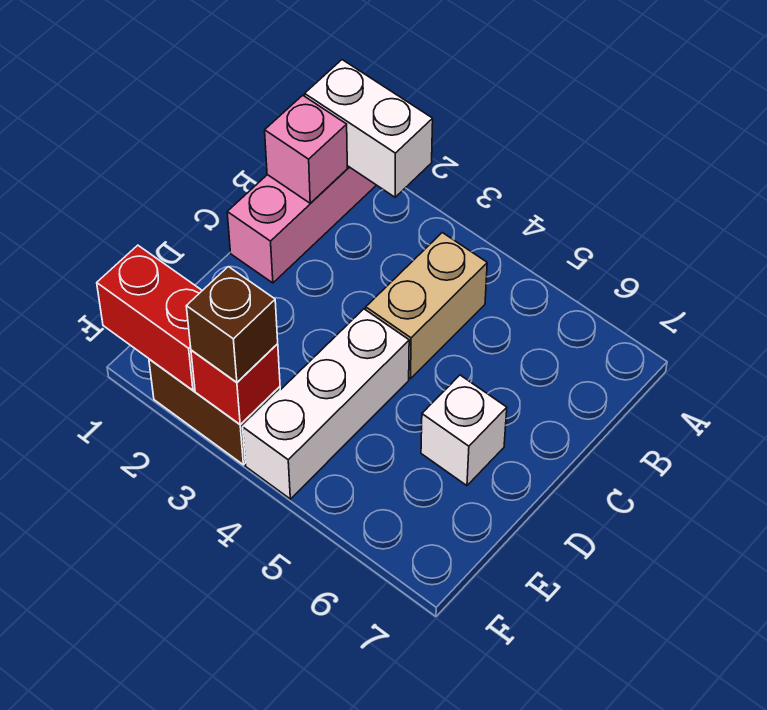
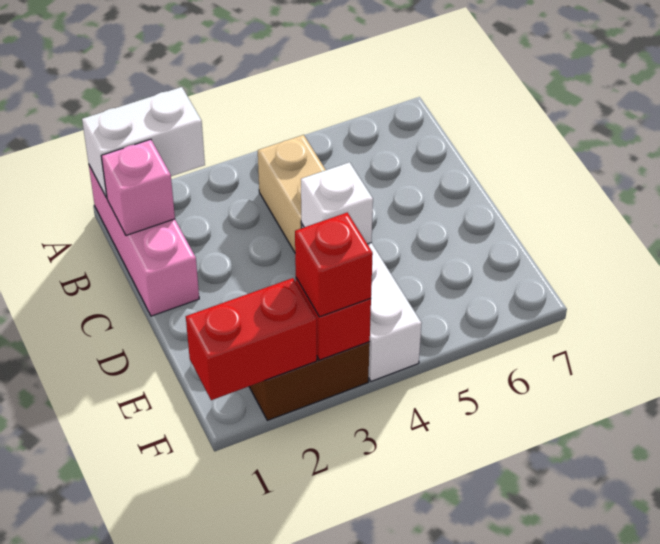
white brick D6 level 1 -> white brick D4 level 2
brown brick F3 level 3 -> red brick F3 level 3

